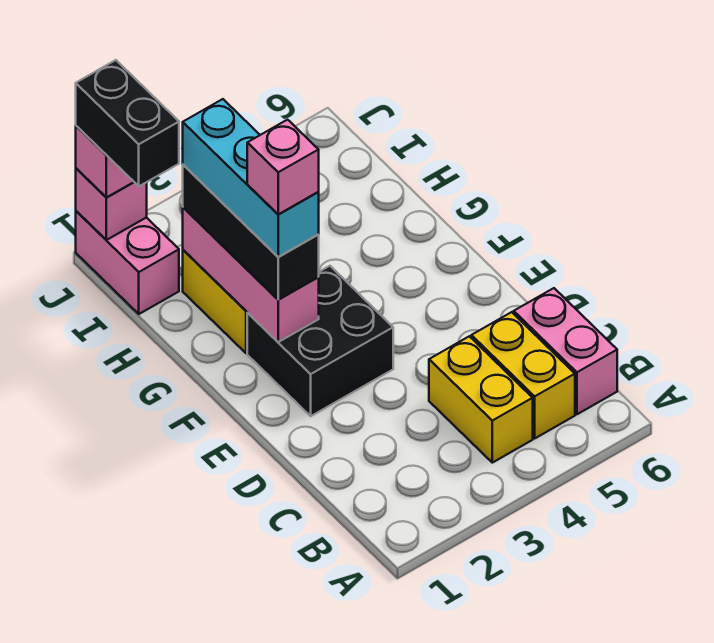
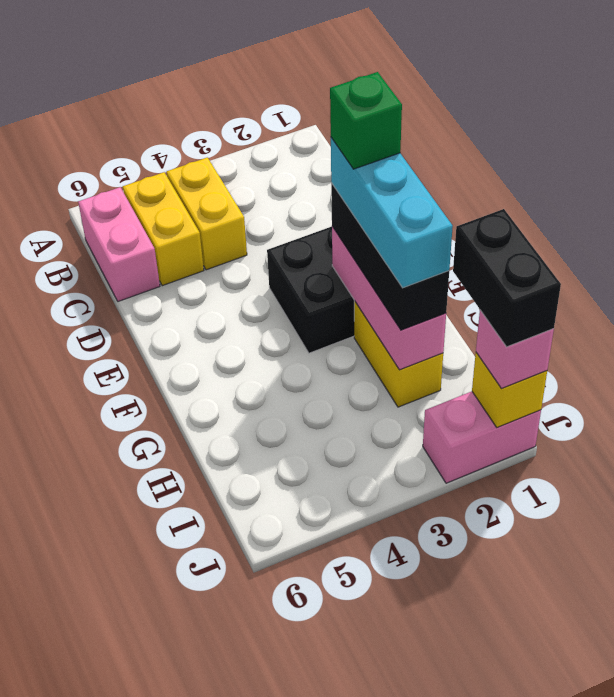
pink brick F2 level 5 -> green brick F2 level 5
pink brick I1:J1 level 1 -> pink brick J1:J2 level 1
pink brick J1 level 2 -> yellow brick J1 level 2

